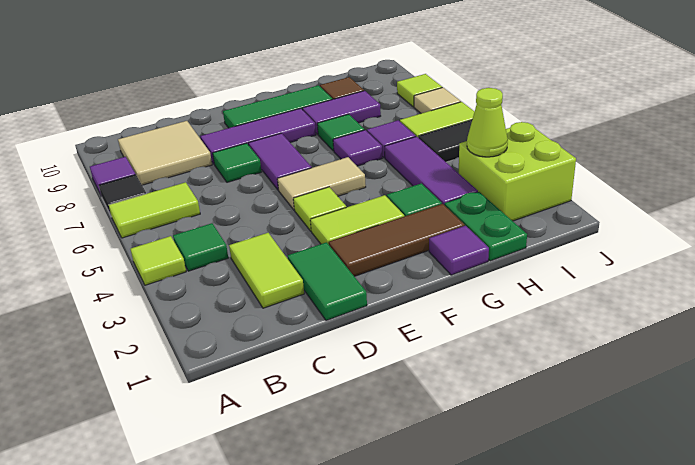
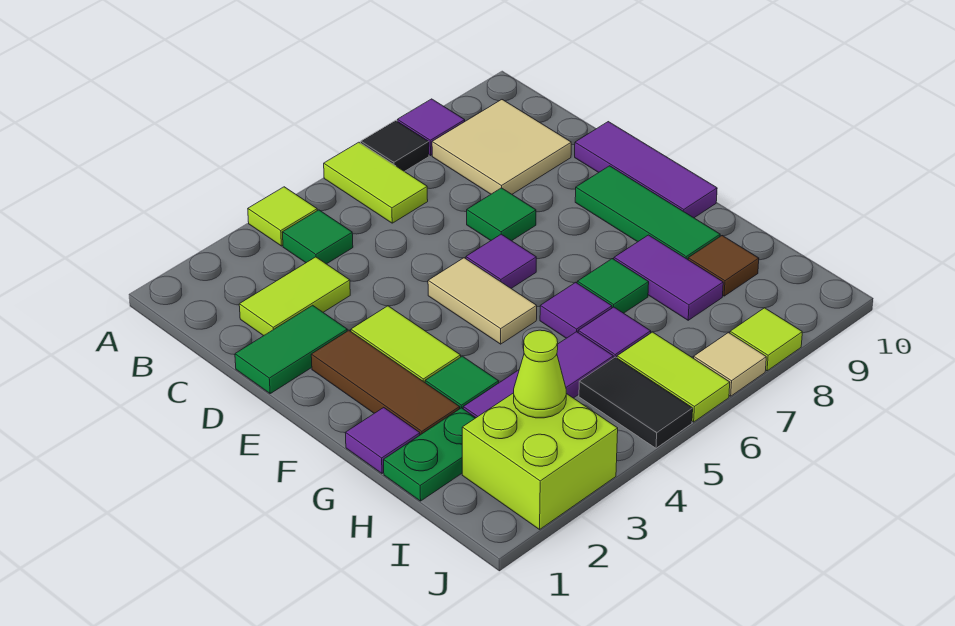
purple tile D8:F8 level 1 -> purple tile D10:F10 level 1
lime tile E4 level 1 -> none
purple tile E6:E7 level 1 -> purple tile E6 level 1

